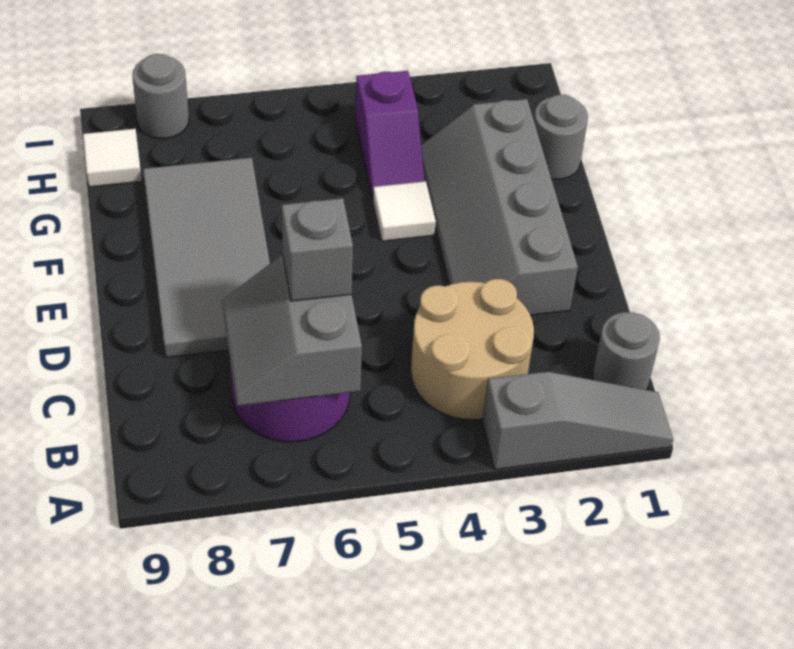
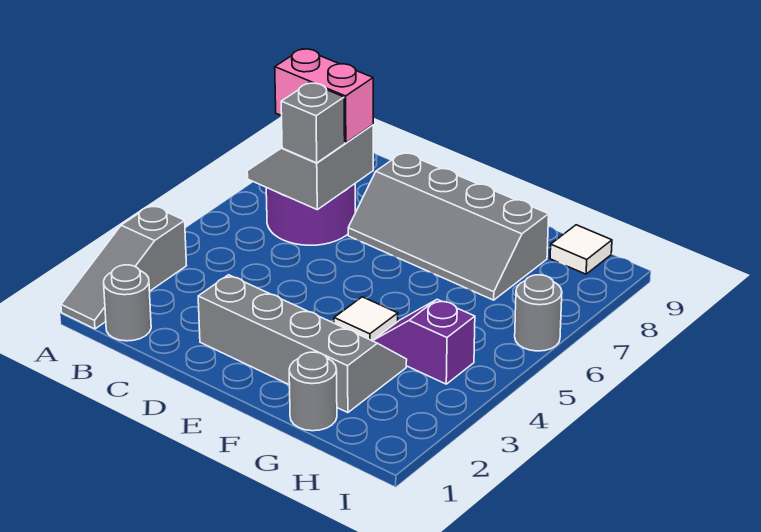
tan round brick B3:C4 level 1 -> none
grey slope B6:C7 level 2 top 6 -> grey slope B6:C7 level 2 top C
none -> pink brick B7:C7 level 3
grey tile D7:G8 level 1 -> grey slope D7:G8 level 1 top 8
grey round brick I8 level 1 -> grey round brick I6 level 1

